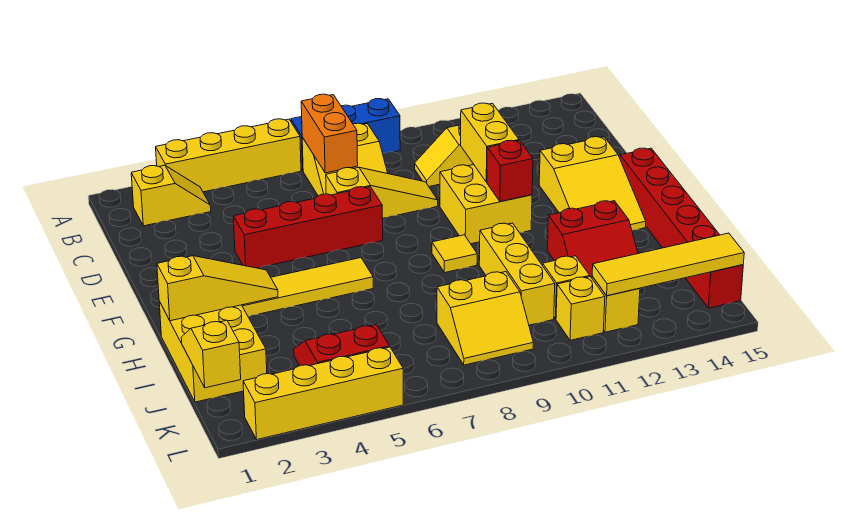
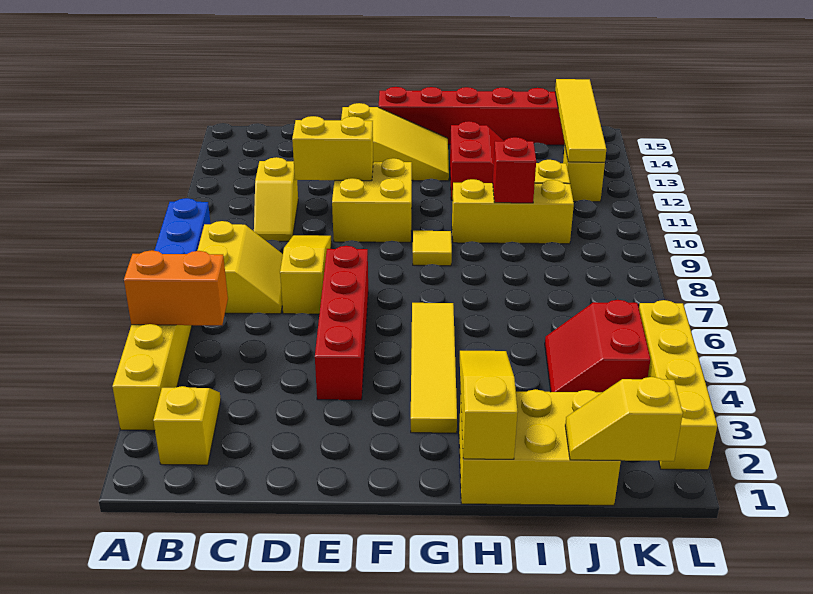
orange brick B7:C7 level 2 -> orange brick A5:B5 level 2
red brick F11 level 2 -> red brick I10 level 2
yellow slope J8:K9 level 1 top J -> none
yellow brick K11 level 1 -> none

